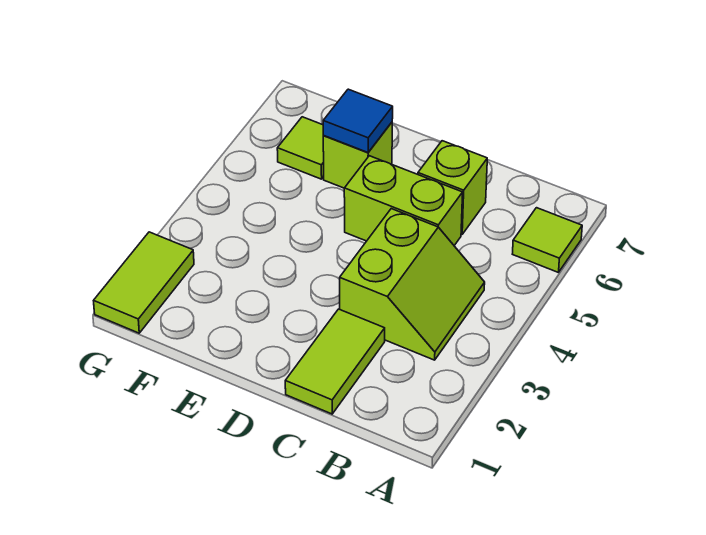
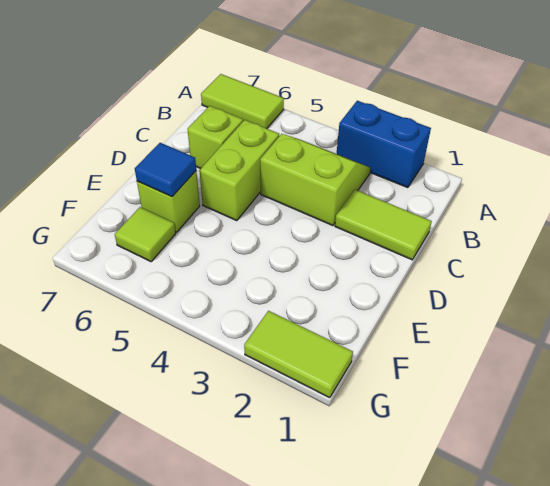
none -> blue brick A2:A3 level 1
lime tile A6 level 1 -> lime tile A6:A7 level 1

